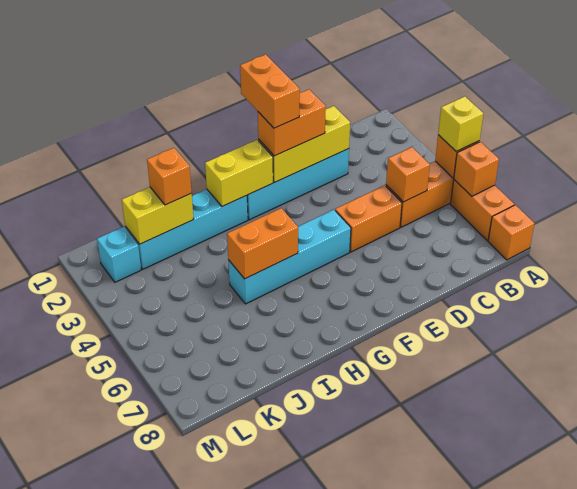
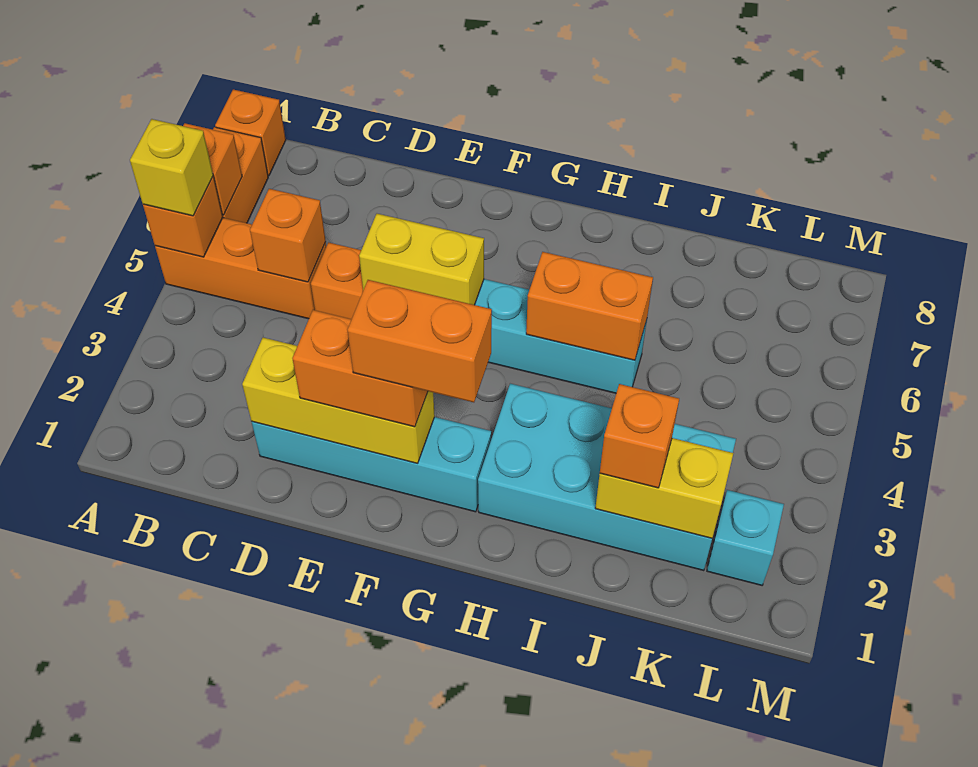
orange brick F1:F2 level 4 -> orange brick F2:G2 level 4
yellow brick G2:H2 level 2 -> yellow brick E5:F5 level 2
cyan brick H2:K2 level 1 -> cyan brick H2:K3 level 1

